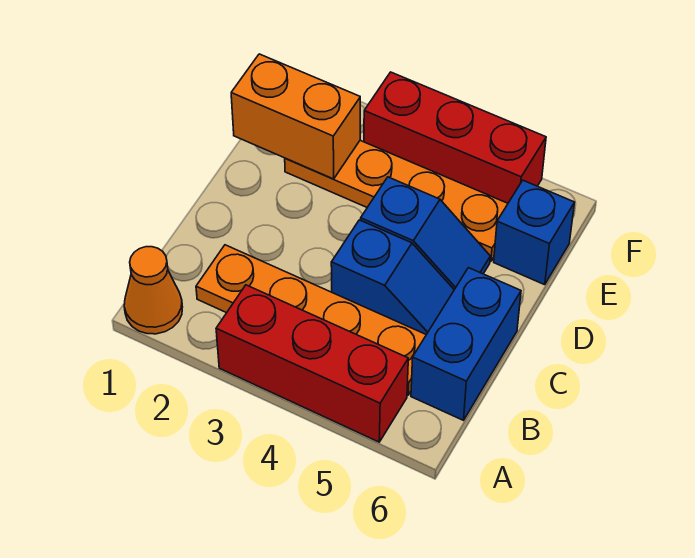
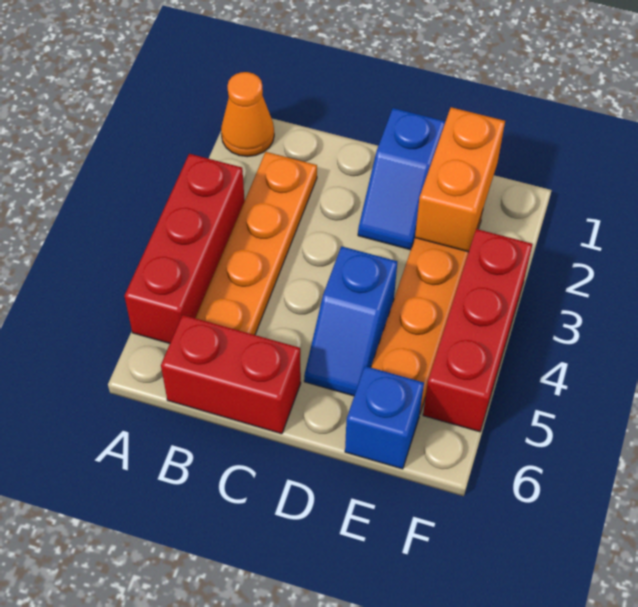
blue brick B6:C6 level 1 -> red brick B6:C6 level 1
blue slope C4:C5 level 1 top 4 -> blue slope D1:D2 level 1 top 1

